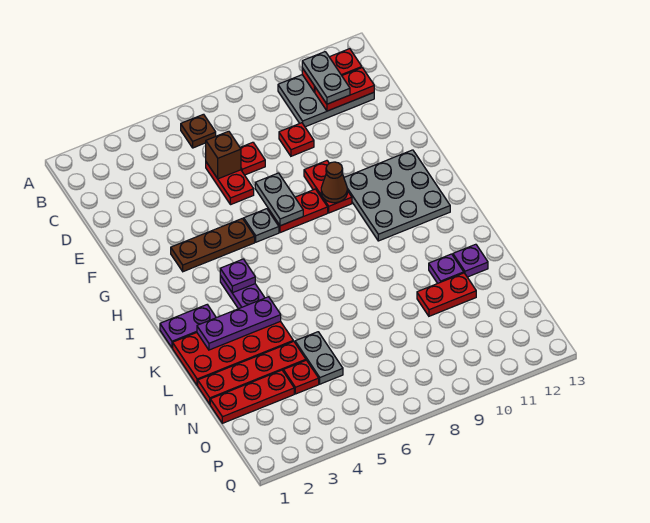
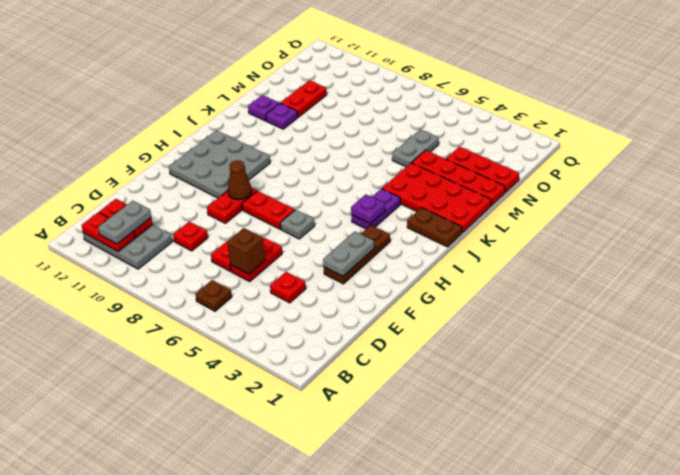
grey plate F7:G7 level 2 -> grey plate F3:G3 level 2
brown plate G3:G5 level 1 -> brown plate F3:H3 level 1
purple plate J1:J2 level 1 -> brown plate J1:J2 level 1
purple plate K2:K4 level 2 -> none
red plate M10:M11 level 1 -> red plate M11:N11 level 1
red plate N4 level 1 -> red plate D4 level 1

